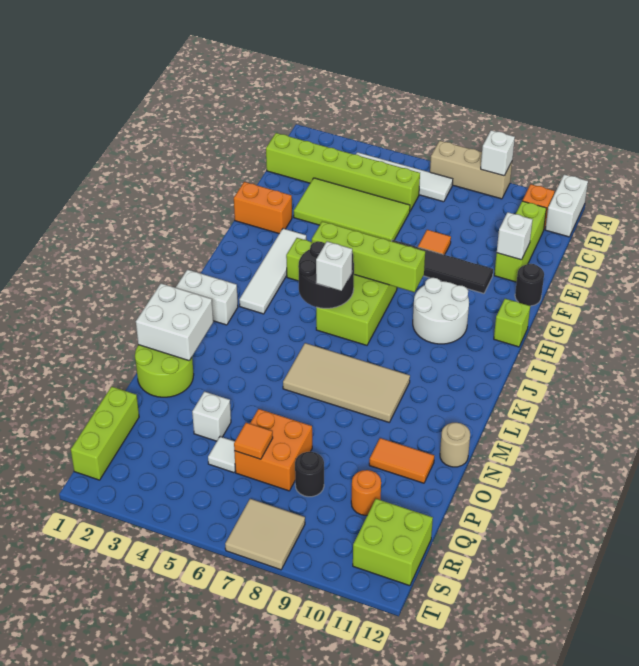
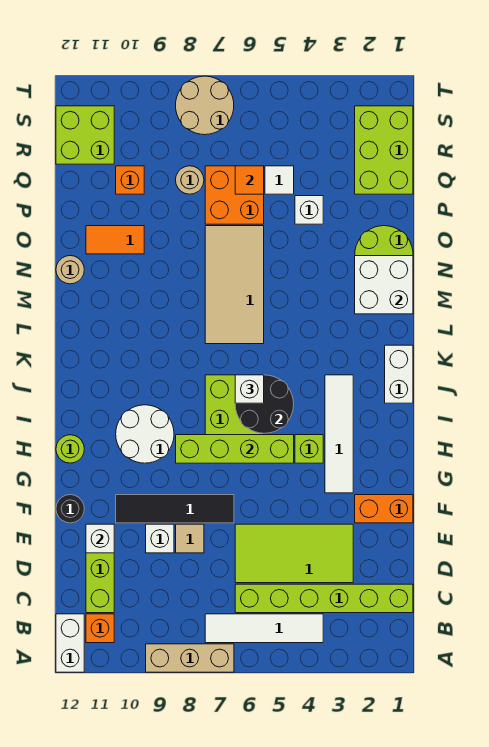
white brick A9 level 2 -> white brick E9 level 1
orange tile E8 level 1 -> tan tile E8 level 1
lime brick H12 level 1 -> lime round brick H12 level 1
white brick K1:K2 level 1 -> white brick J1:K1 level 1
tan tile L6:M9 level 1 -> tan tile L6:O7 level 1
lime brick Q1:S1 level 1 -> lime brick Q1:S2 level 1
black round brick Q8 level 1 -> tan round brick Q8 level 1
orange round brick Q10 level 1 -> orange brick Q10 level 1
tan tile S7:T8 level 1 -> tan round brick S7:T8 level 1

